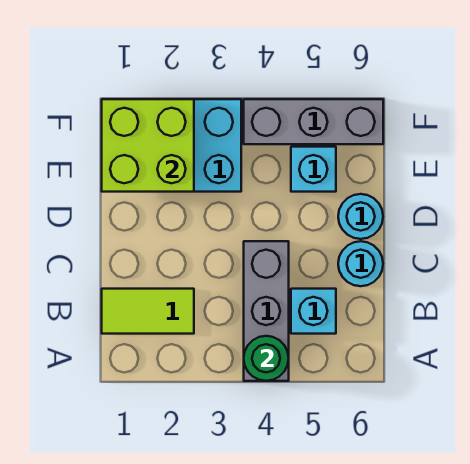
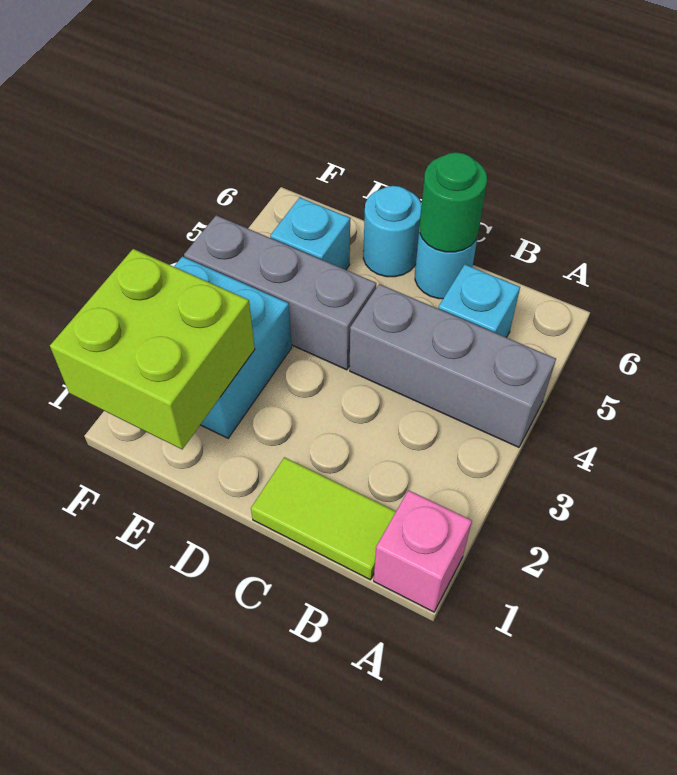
none -> pink brick A1 level 1
green round brick A4 level 2 -> green round brick C6 level 2
lime tile B1:B2 level 1 -> lime tile B1:C1 level 1
grey brick F4:F6 level 1 -> grey brick D4:F4 level 1

